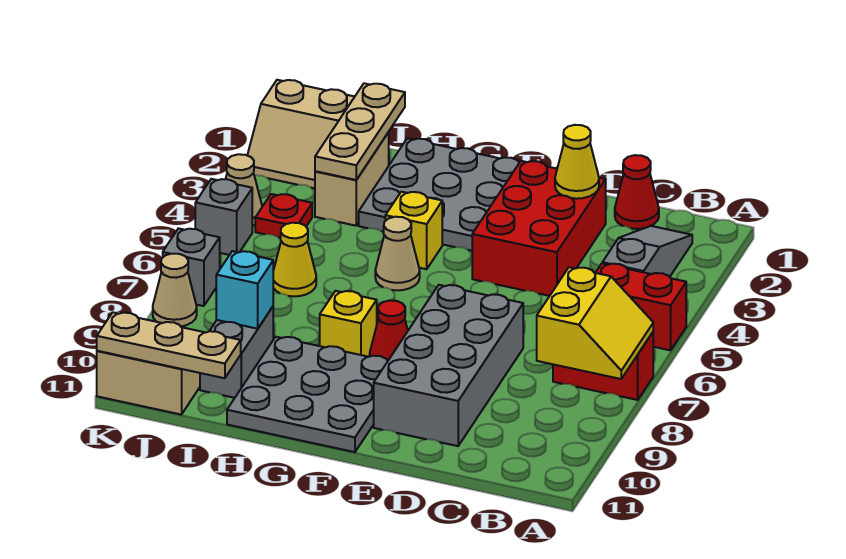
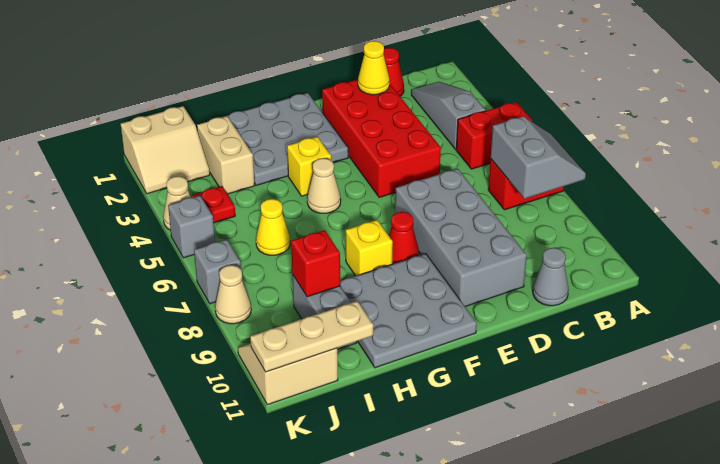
yellow slope A7:B8 level 2 top B -> grey slope A7:B8 level 2 top B
none -> grey cone C11 level 1
red brick D2:E4 level 1 -> red brick D2:E5 level 1
tan plate I1:I3 level 2 -> none
cyan brick I9 level 2 -> red brick I9 level 2

